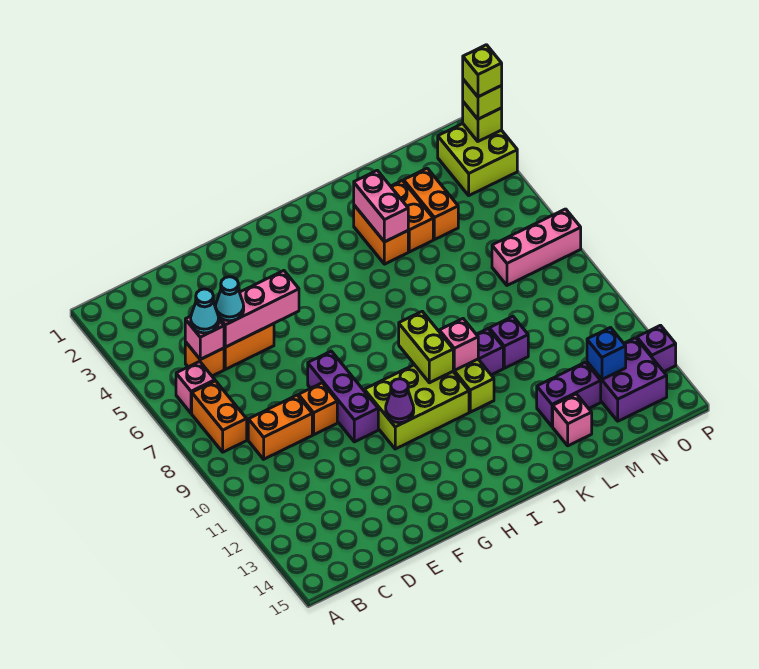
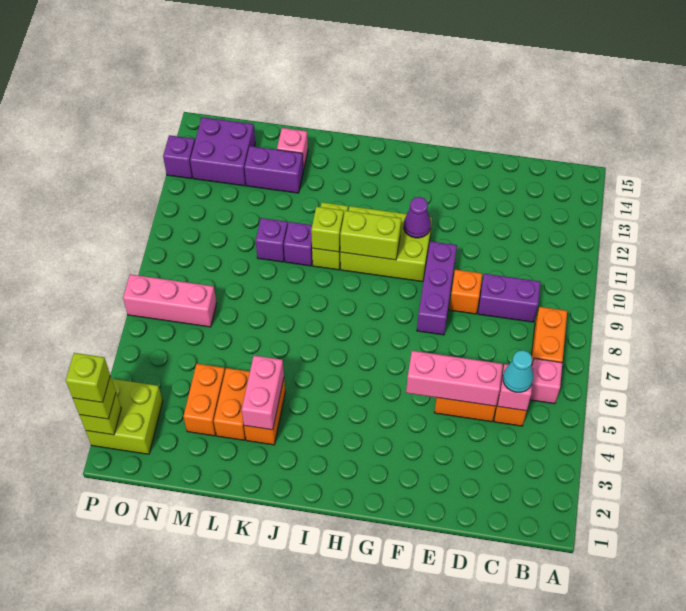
orange brick C9:D9 level 1 -> purple brick C9:D9 level 1
cyan cone D5 level 3 -> none
lime brick I9:I10 level 2 -> lime brick H10:I10 level 2
pink brick J10 level 2 -> lime brick J10 level 2
blue brick N13 level 2 -> none

